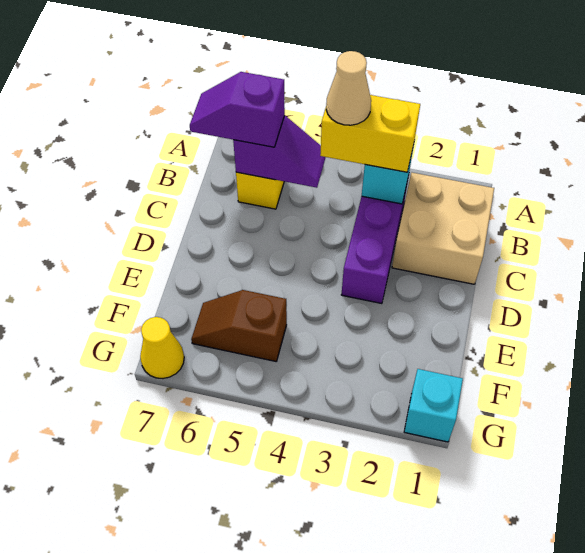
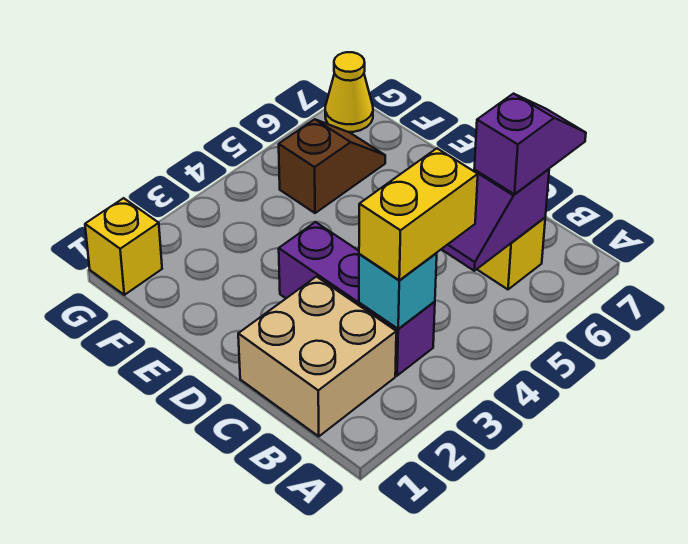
tan cone B4 level 4 -> none
cyan brick G1 level 1 -> yellow brick G1 level 1

